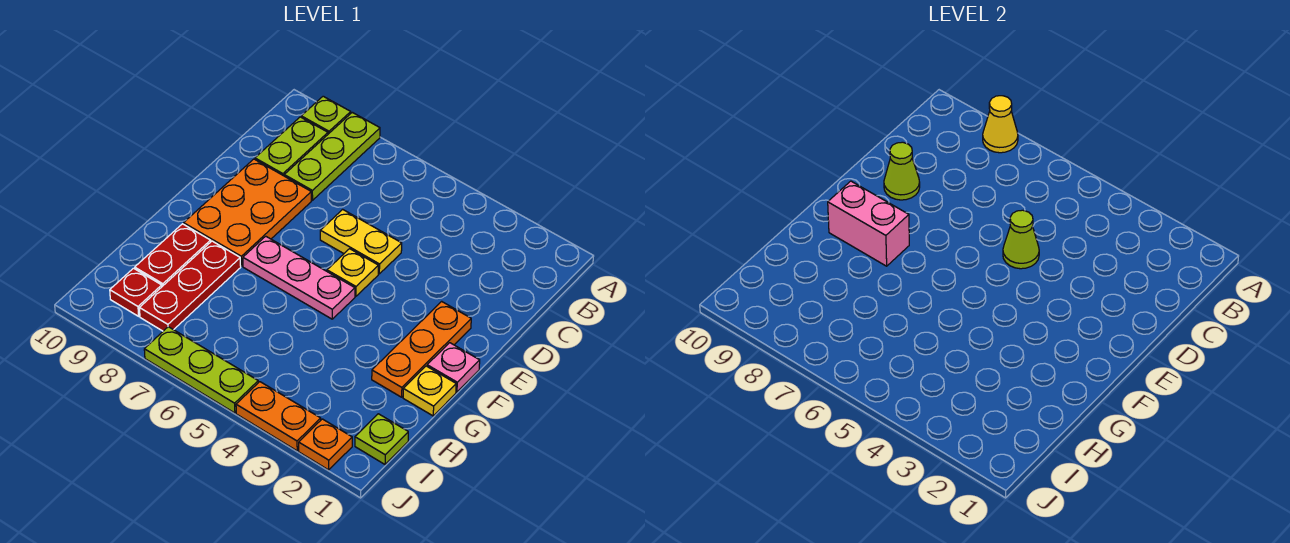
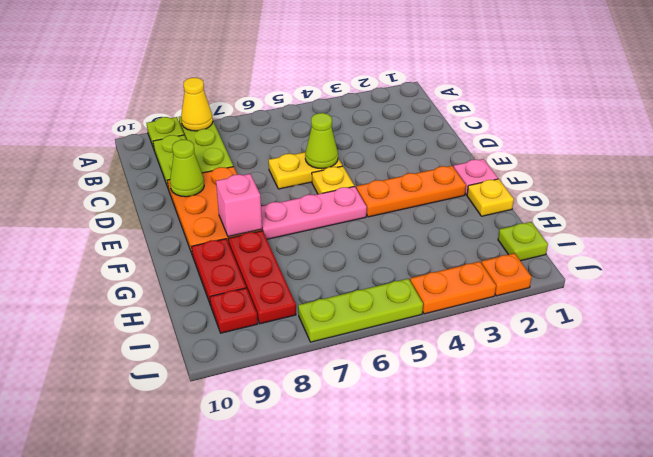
orange plate E2:G2 level 1 -> orange plate F2:F4 level 1
pink brick F8:F9 level 2 -> pink brick F8 level 2

